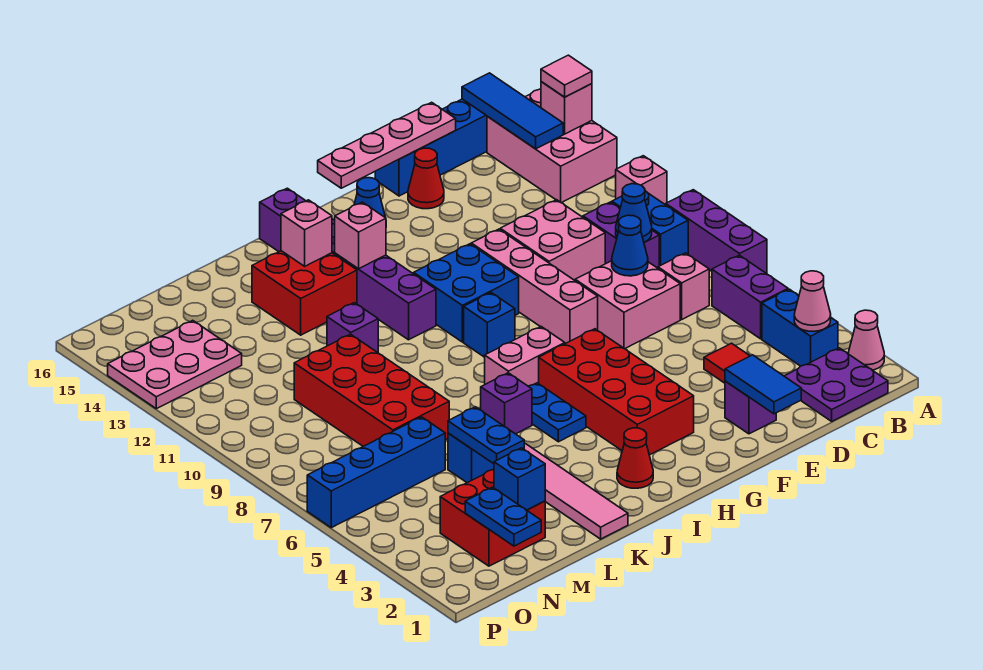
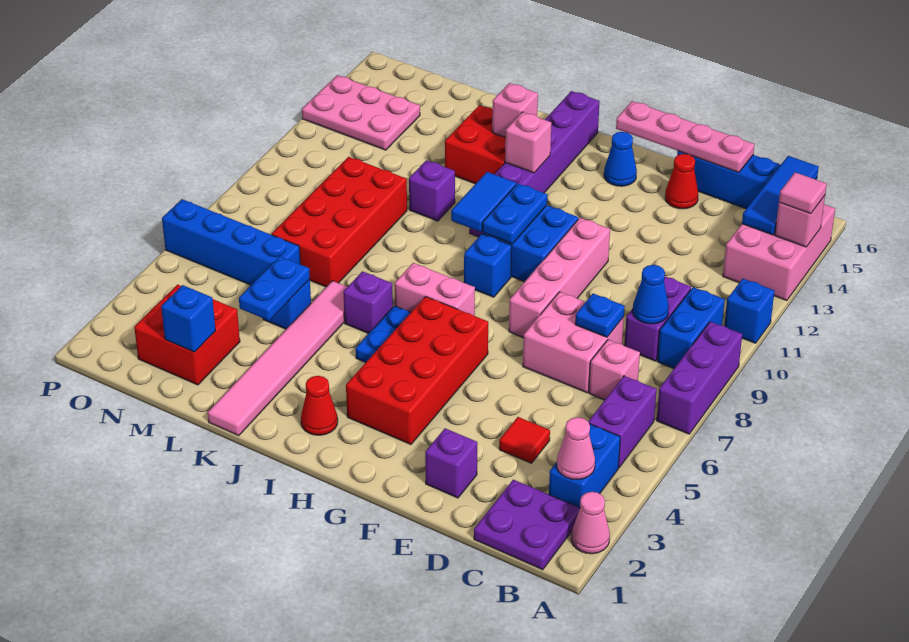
pink brick A11 level 1 -> blue brick A11 level 1
blue cone D8 level 2 -> blue plate D8 level 2
pink brick D10:E11 level 1 -> none
blue tile E1:E2 level 2 -> blue tile I10:I11 level 2
blue plate N1:N2 level 2 -> blue plate H10:H11 level 2

